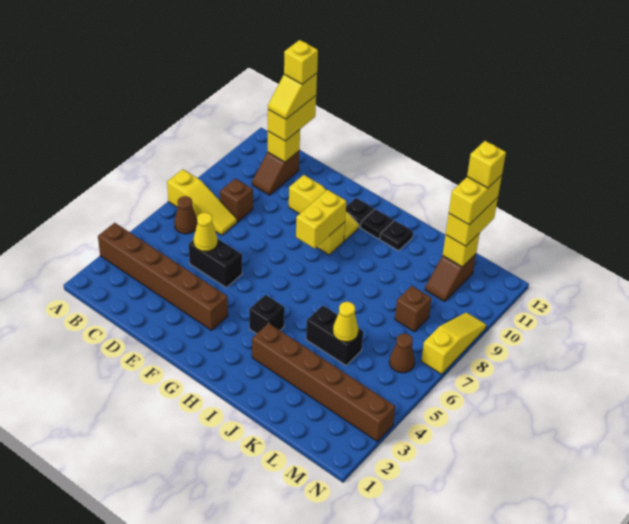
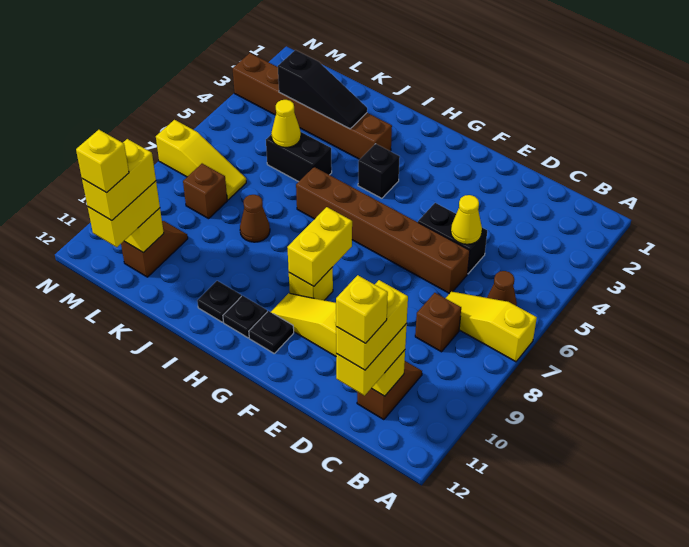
brown brick A3:F3 level 1 -> brown brick D6:I6 level 1
yellow slope C11:C12 level 4 top 12 -> yellow brick C11:C12 level 4
none -> black slope J3:L3 level 2 top L
brown cone M6 level 1 -> brown cone J8 level 1
yellow slope N7:N9 level 1 top 7 -> yellow slope L7:N7 level 1 top N

